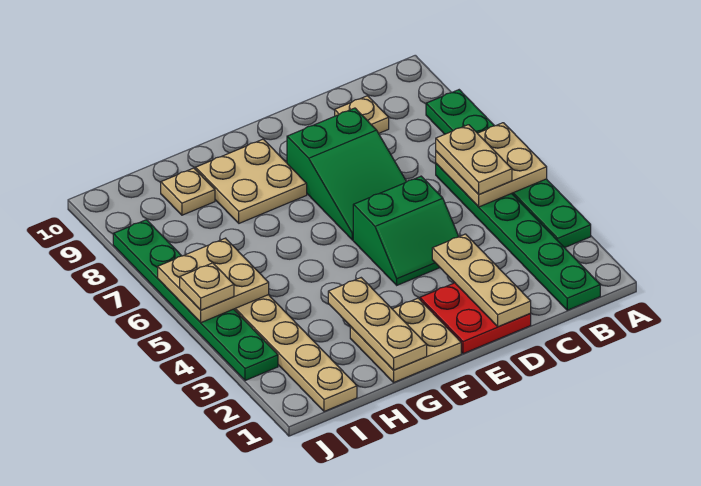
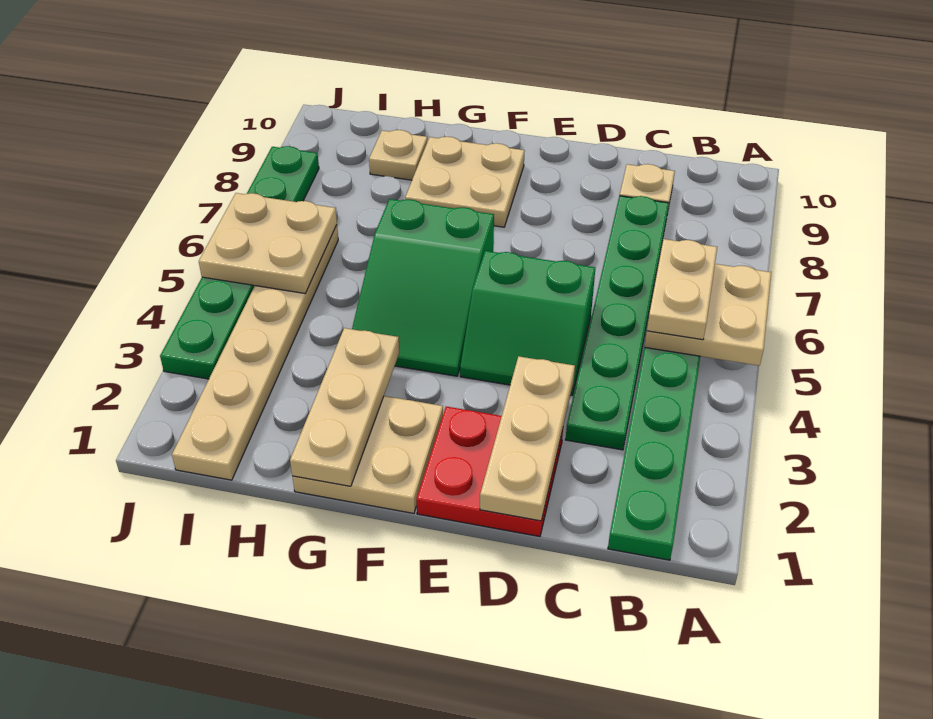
green plate A3:A8 level 1 -> green plate C3:C8 level 1
green slope D6:E8 level 1 top 8 -> green slope F4:G6 level 1 top 6
tan plate J5 level 3 -> none

